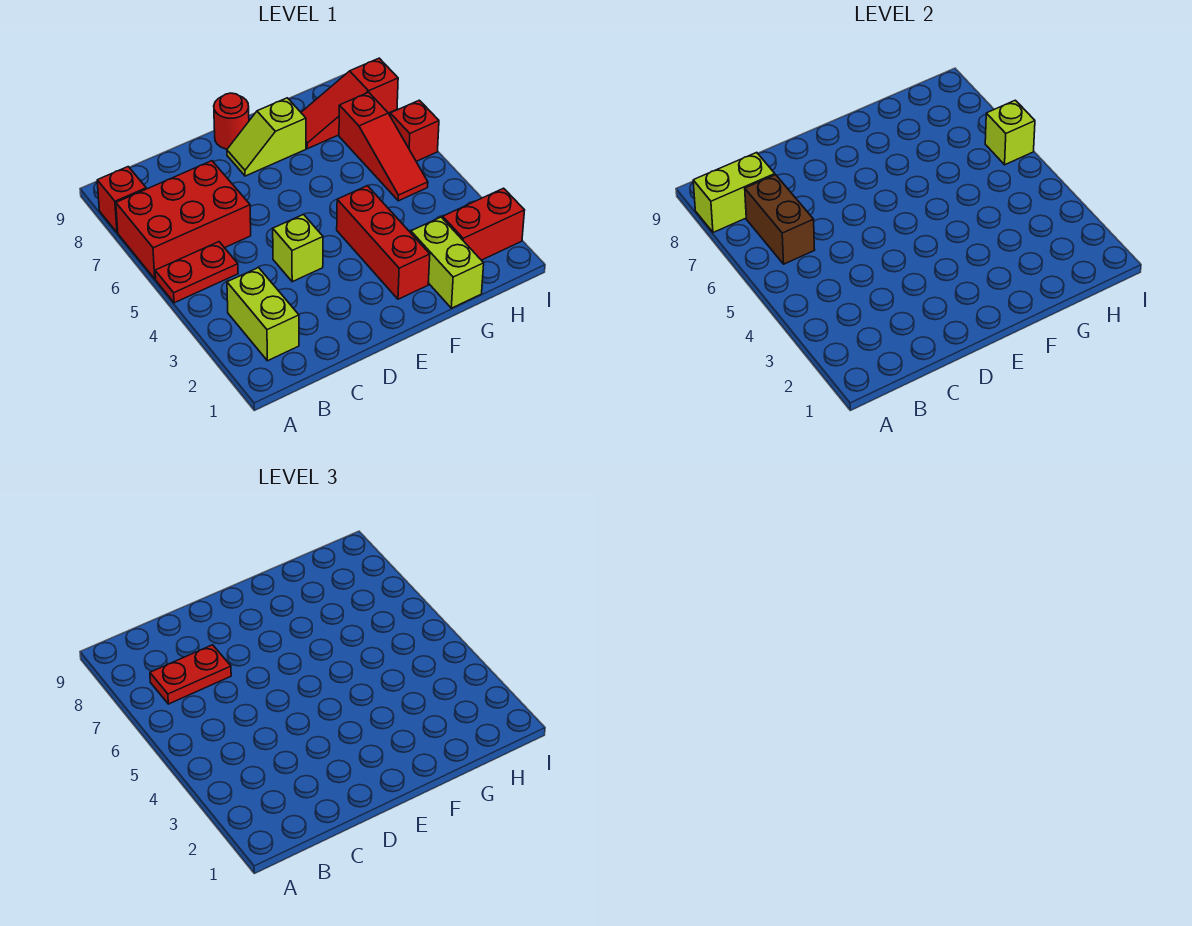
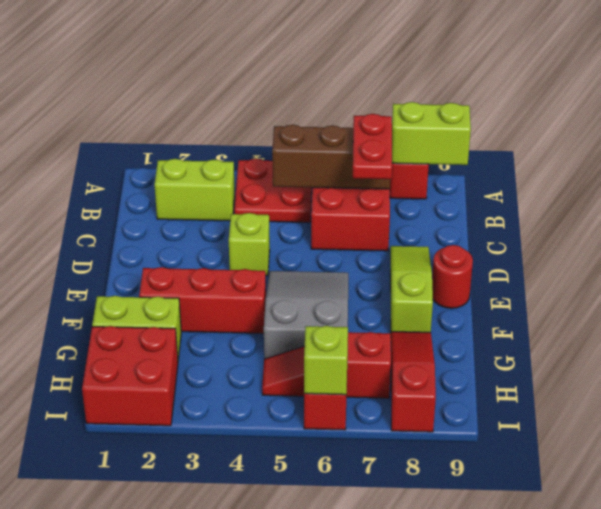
red plate A5:B5 level 1 -> red plate A4:B5 level 1
lime brick A8:B8 level 2 -> lime brick A8:A9 level 2
brown brick B6:B7 level 2 -> brown brick B5:B7 level 2
none -> grey slope E5:G6 level 1 top G
lime slope E8:F8 level 1 top F -> lime slope D8:F8 level 1 top F
red brick H2:I2 level 1 -> red brick H1:I2 level 1

